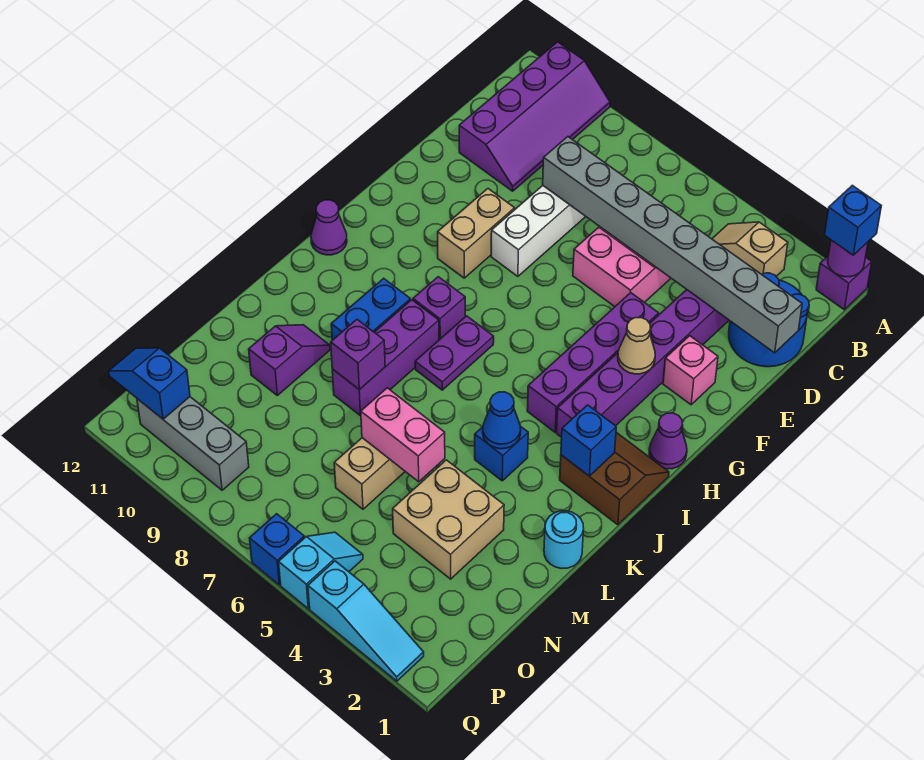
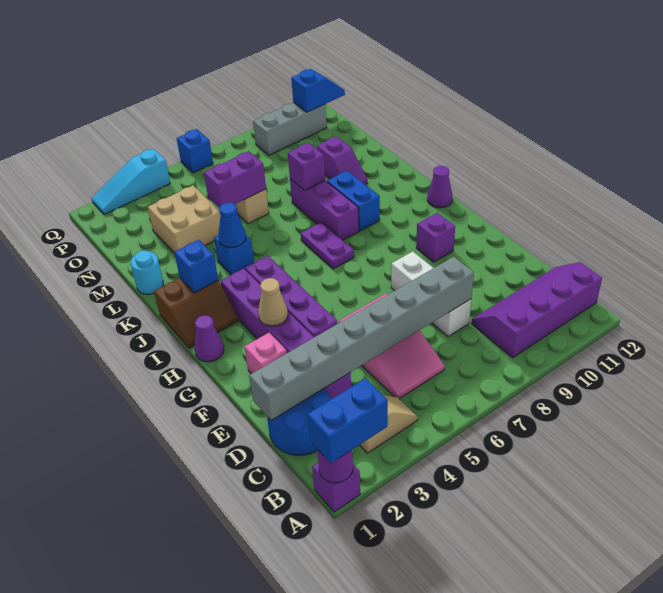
blue brick A1 level 3 -> blue brick A1:A2 level 3
purple slope A10:D11 level 1 top 11 -> purple slope B9:C12 level 1 top B
tan brick F9:G9 level 1 -> none
purple brick I8 level 1 -> purple brick G10 level 1
pink brick M5:M6 level 2 -> purple brick M5:M6 level 2
cyan slope P5:Q5 level 1 top Q -> none

